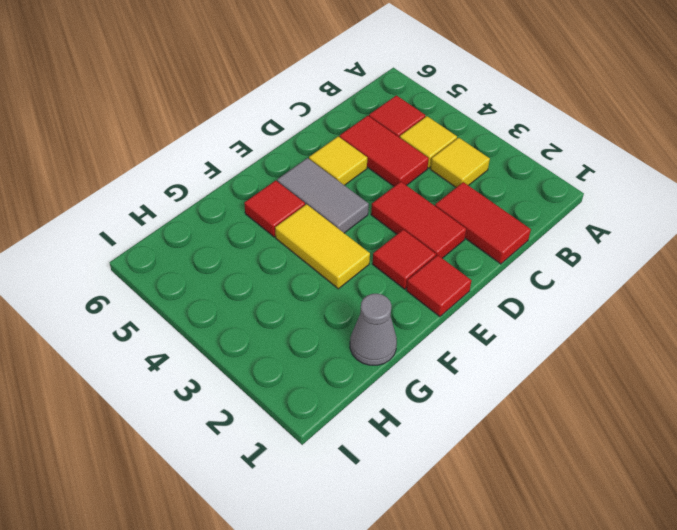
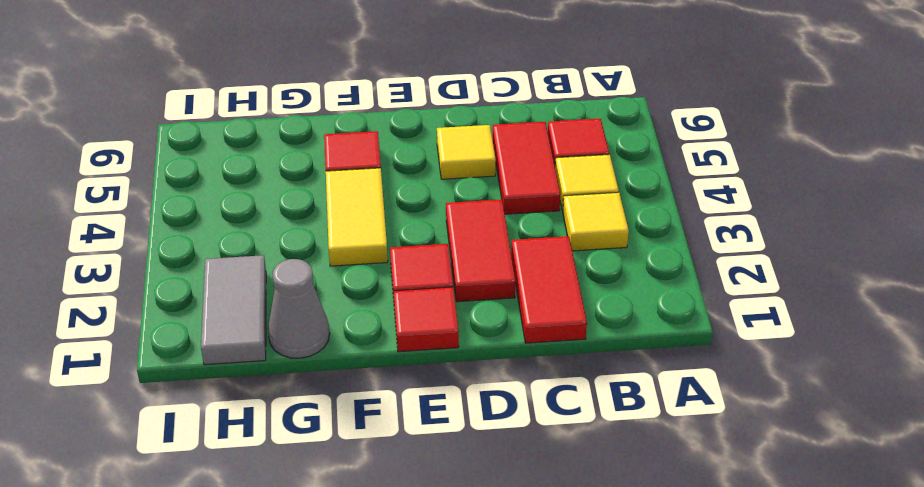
grey tile E4:E5 level 1 -> grey tile H1:H2 level 1

